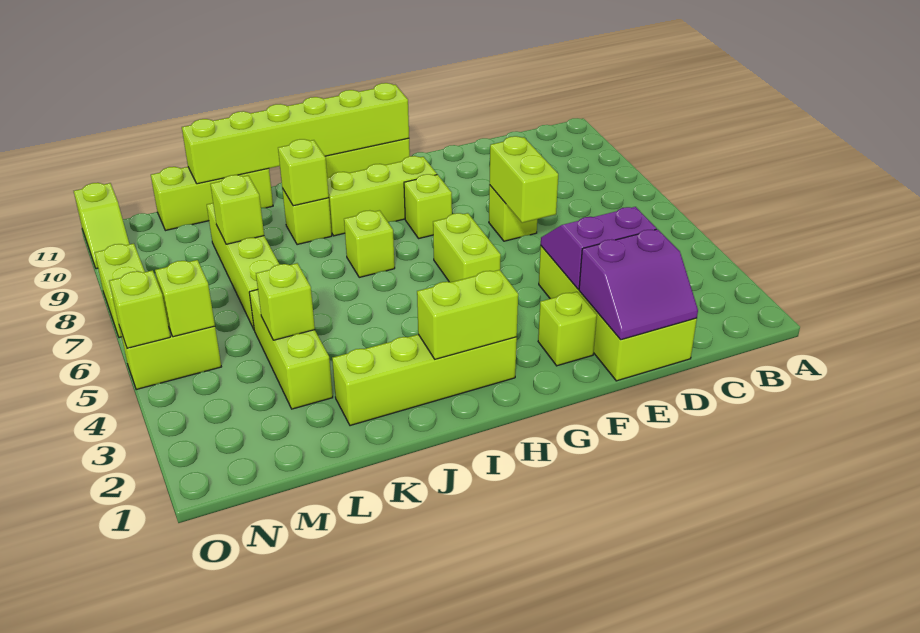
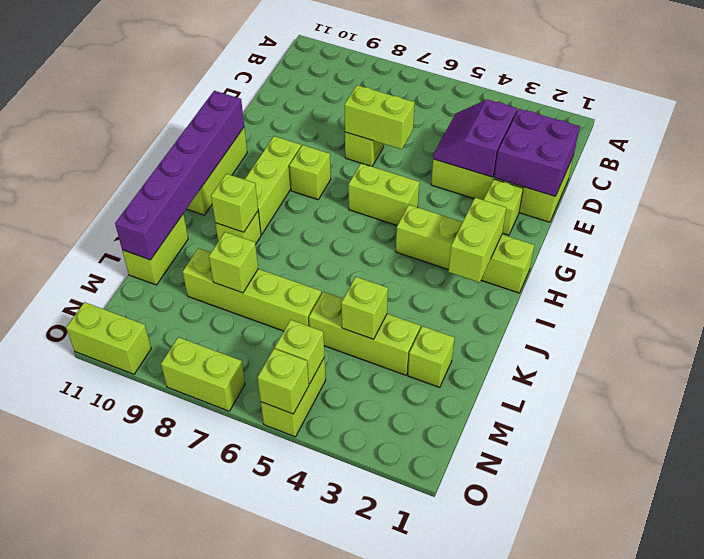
purple slope D1:E2 level 2 top 2 -> purple brick D1:E2 level 2
lime brick G11:L11 level 2 -> purple brick G11:L11 level 2
lime brick H2:K2 level 1 -> lime brick H1:H4 level 1
lime brick I7 level 1 -> lime brick L2 level 1
lime brick K11:M11 level 1 -> lime brick K11:L11 level 1
lime slope O10:O11 level 1 top 11 -> lime brick O10:O11 level 1

